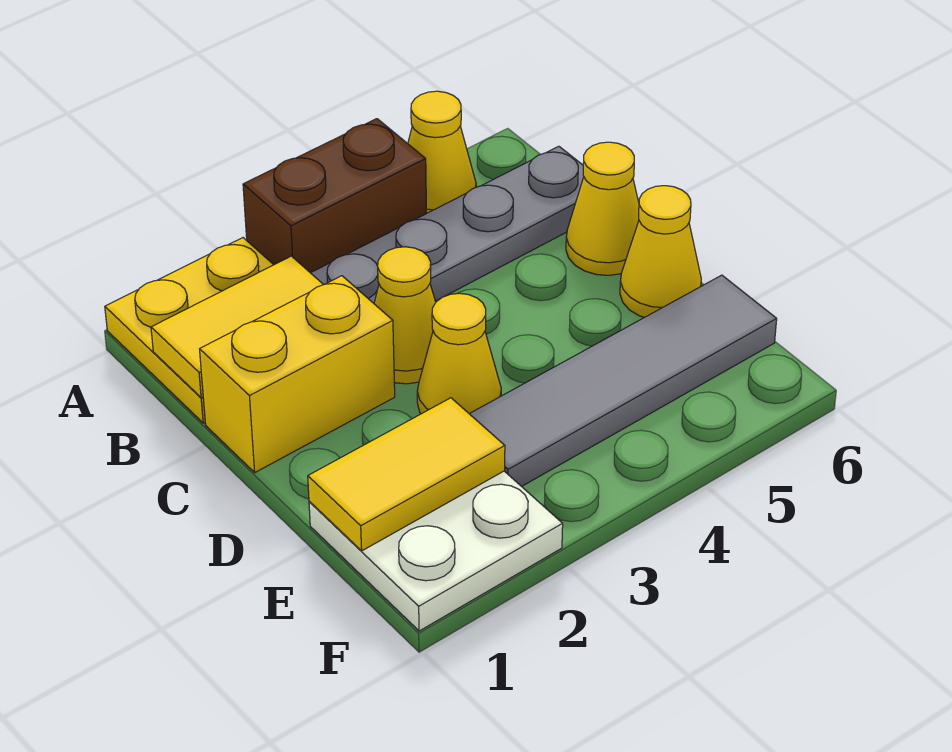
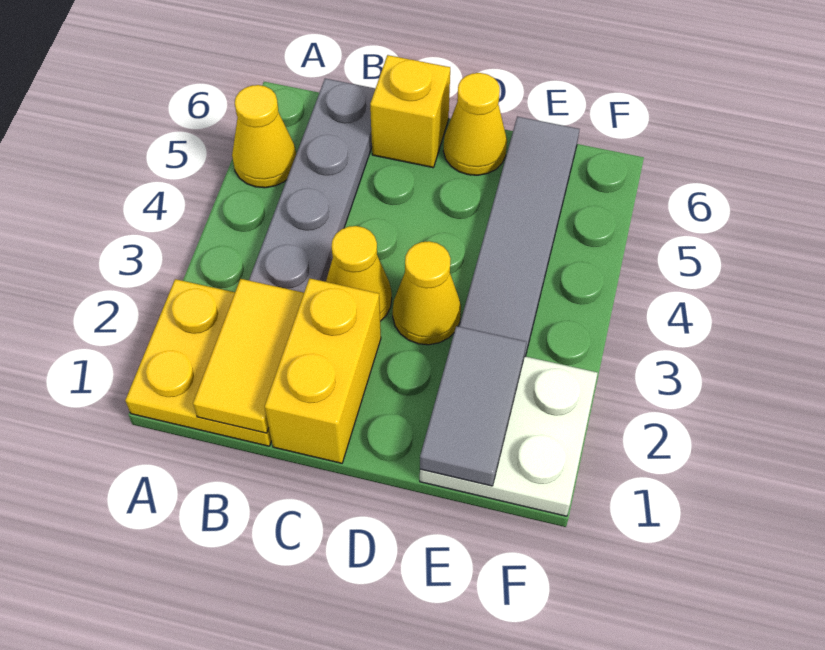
brown brick A3:A4 level 1 -> none
yellow cone C6 level 1 -> yellow brick C6 level 1
yellow tile E1:E2 level 2 -> grey tile E1:E2 level 2

